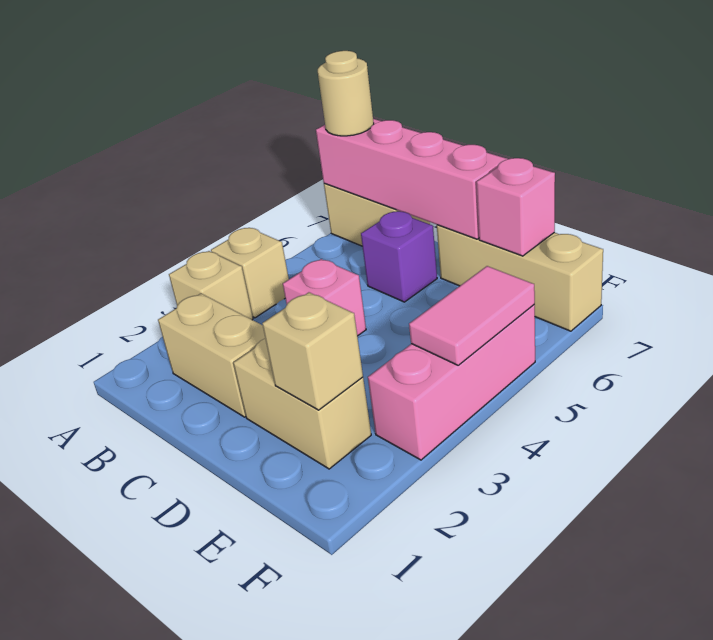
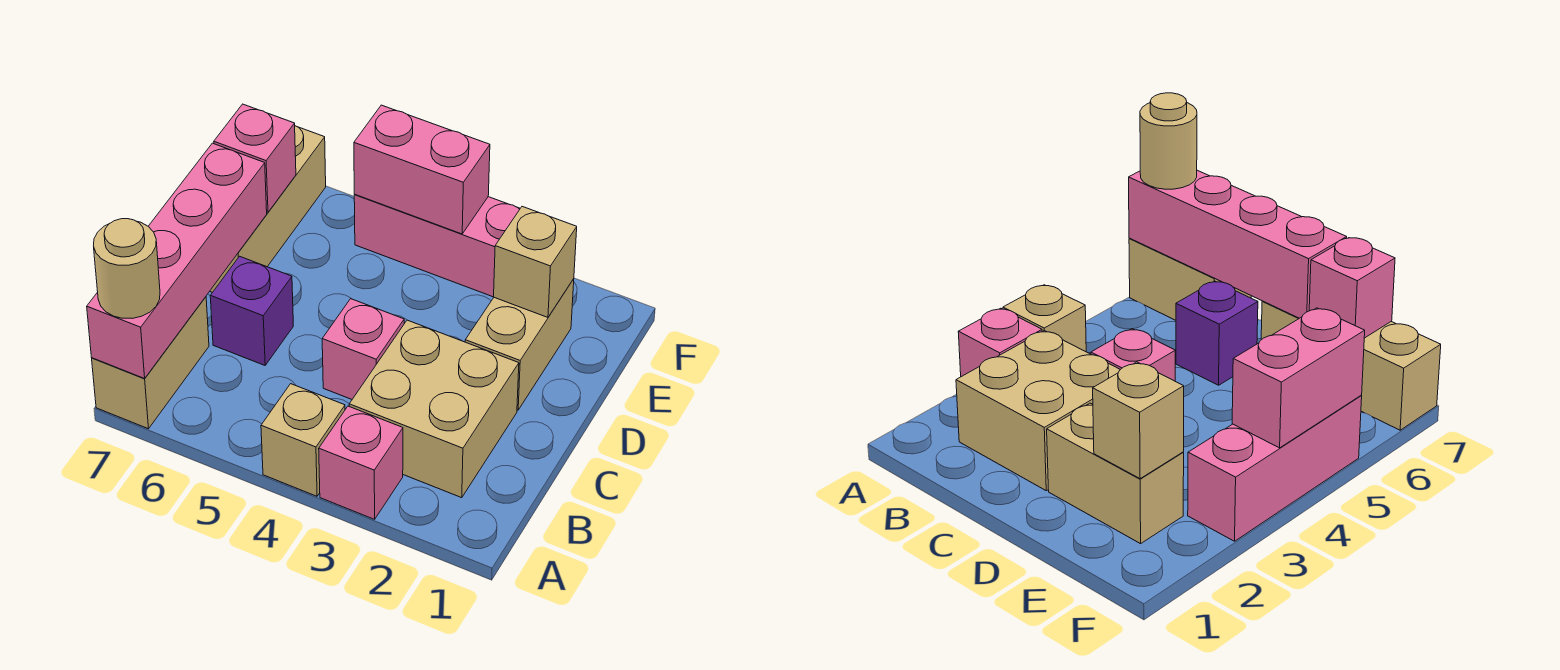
tan brick A3 level 1 -> pink brick A3 level 1
tan brick B2:C2 level 1 -> tan brick B2:C3 level 1
pink tile F4:F5 level 2 -> pink brick F4:F5 level 2

